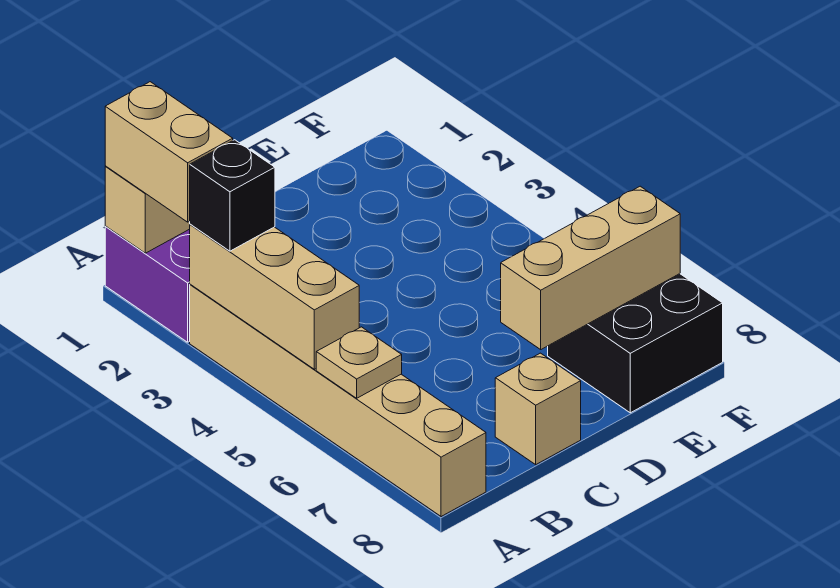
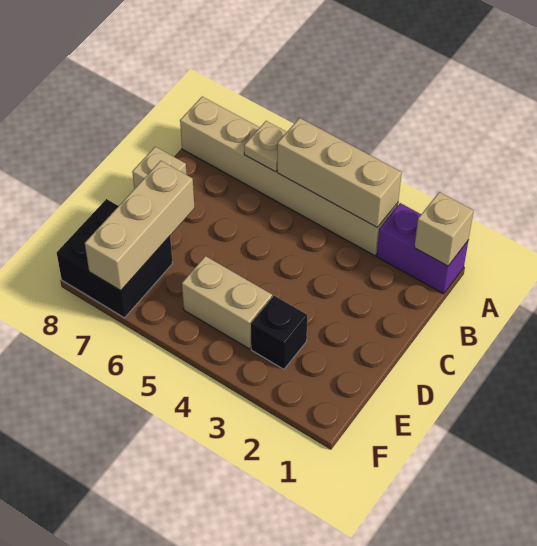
tan brick A1:A2 level 3 -> tan brick E4:E5 level 1
black brick A3 level 3 -> black brick E3 level 1

